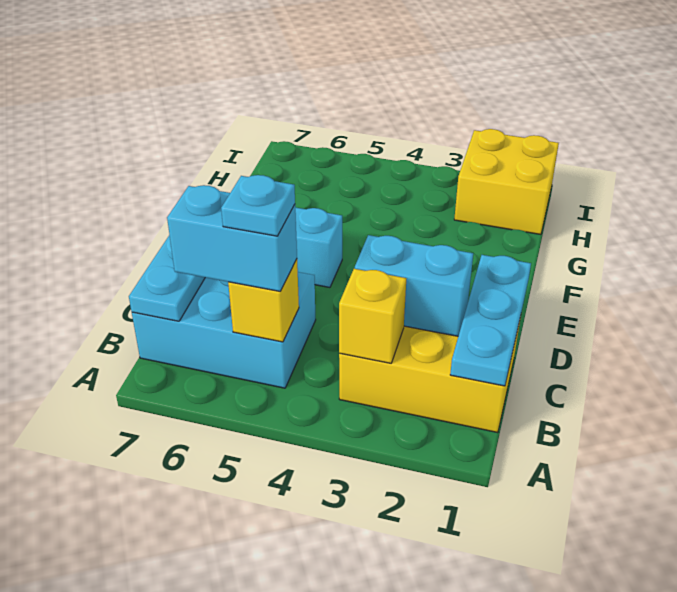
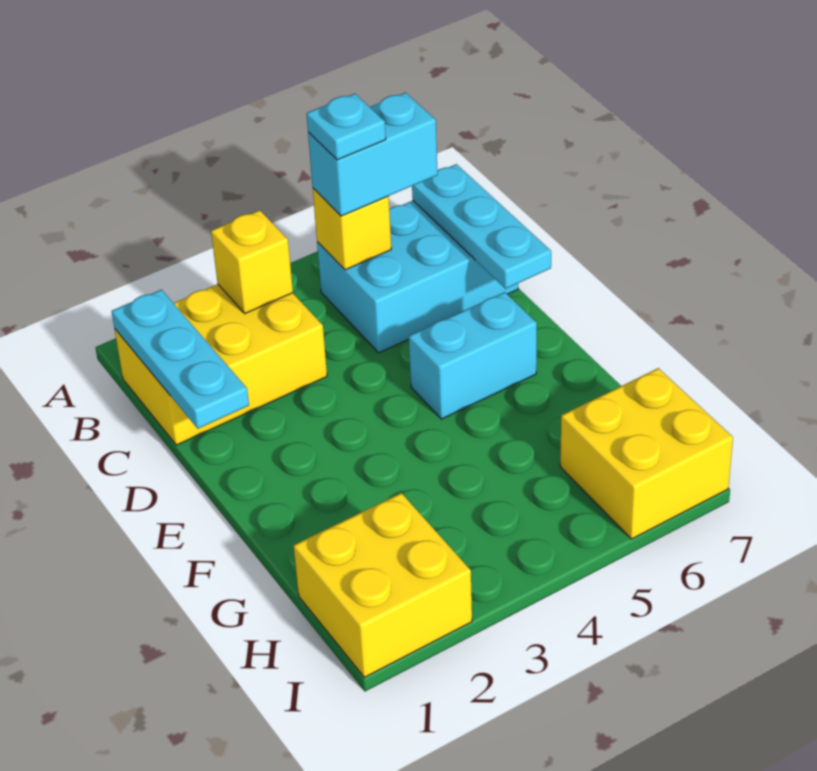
cyan brick C2:C3 level 2 -> none
none -> yellow brick H6:I7 level 1

